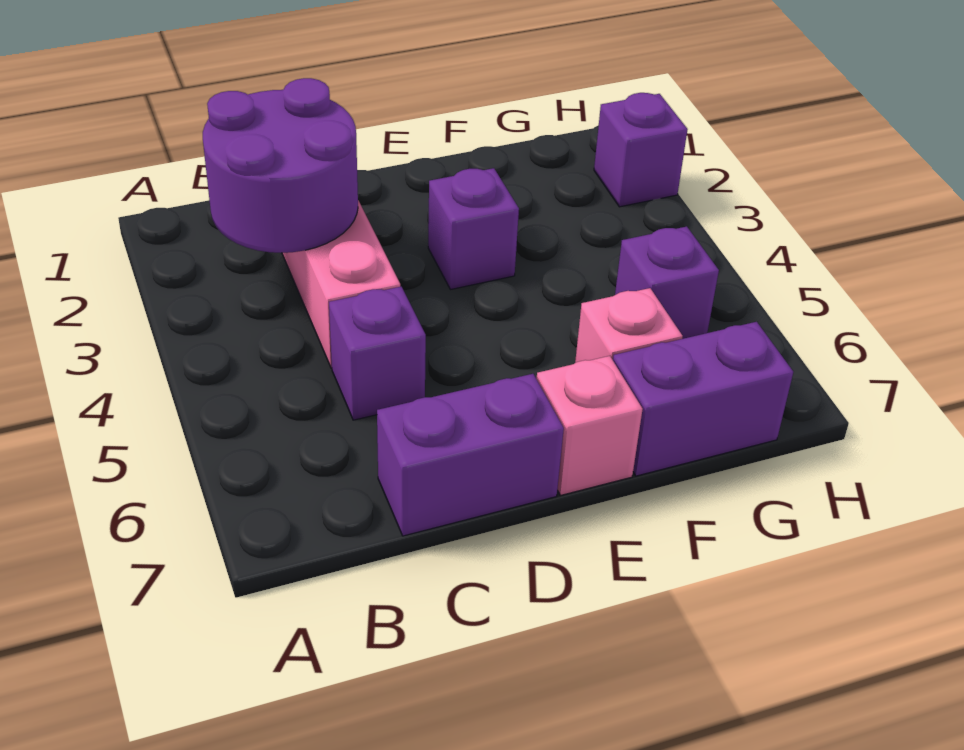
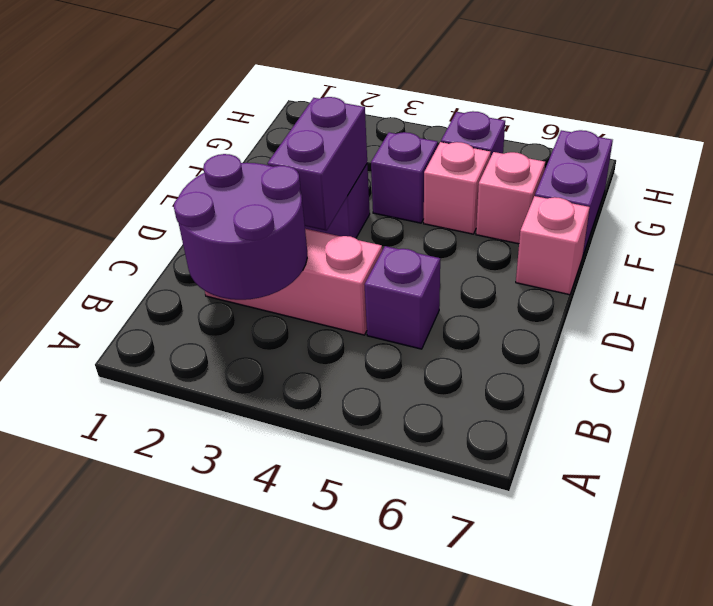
purple brick C7:D7 level 1 -> purple brick D3:E3 level 2
none -> pink brick F5 level 1
purple brick H2 level 1 -> purple brick F4 level 1

